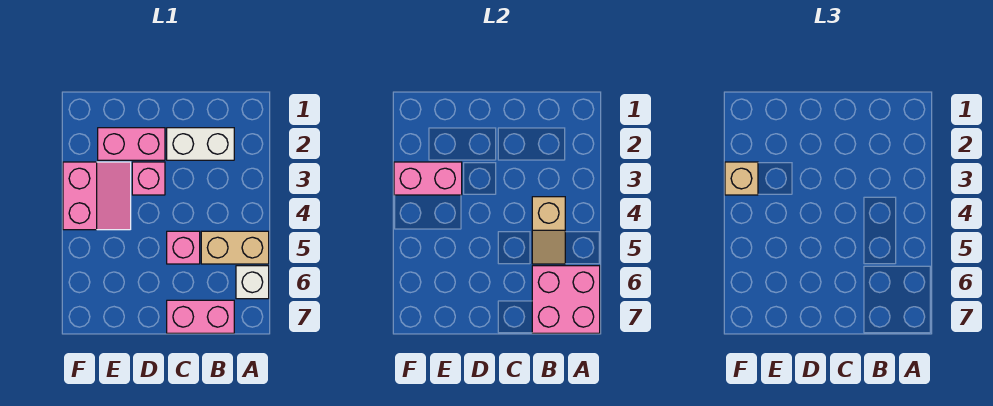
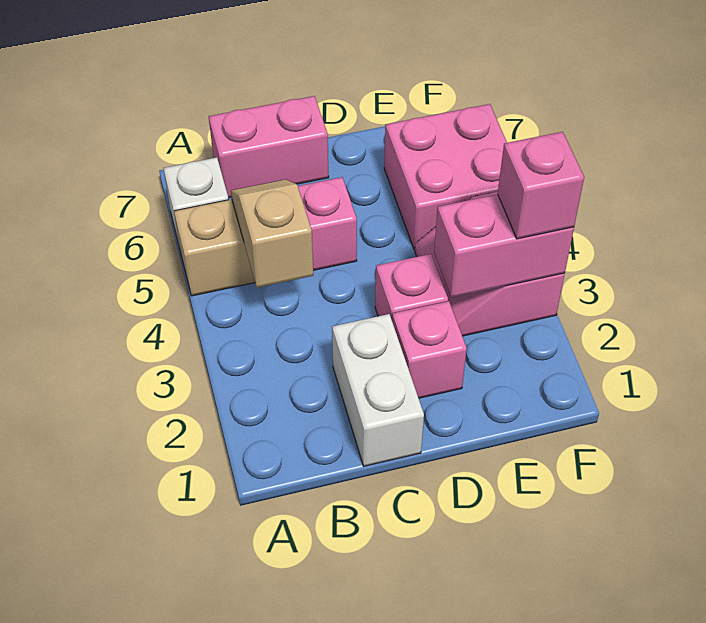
pink brick A6:B7 level 2 -> pink brick E5:F6 level 1
white brick B2:C2 level 1 -> white brick C1:C2 level 1
pink brick D2:E2 level 1 -> pink brick D2 level 1
tan brick F3 level 3 -> pink brick F3 level 3

